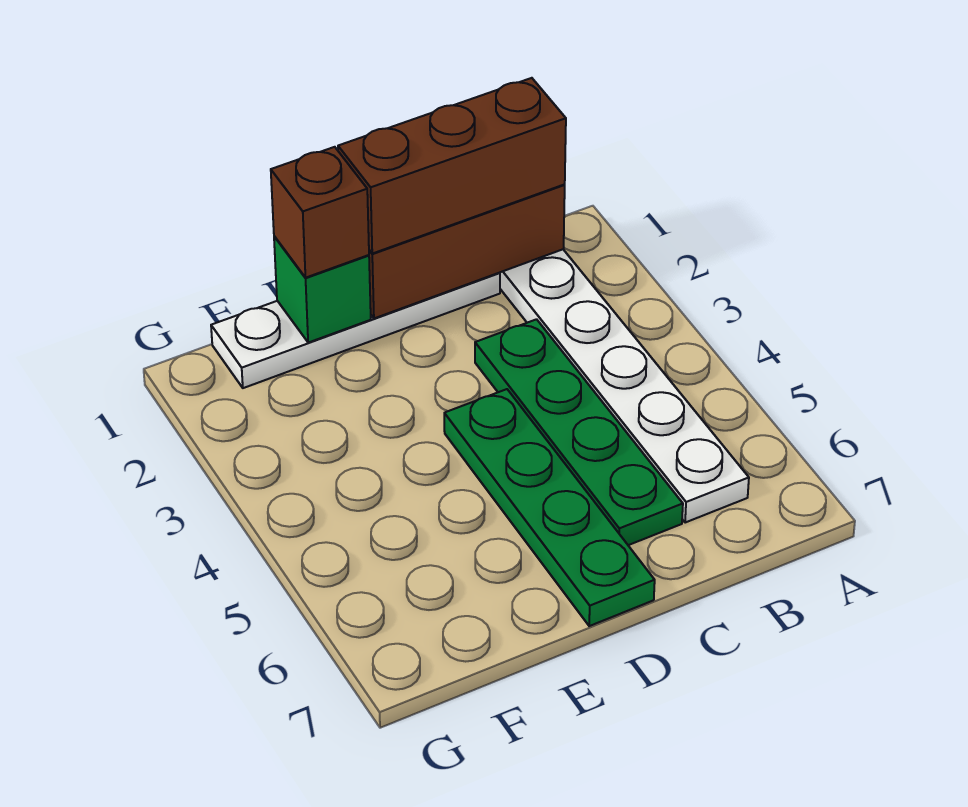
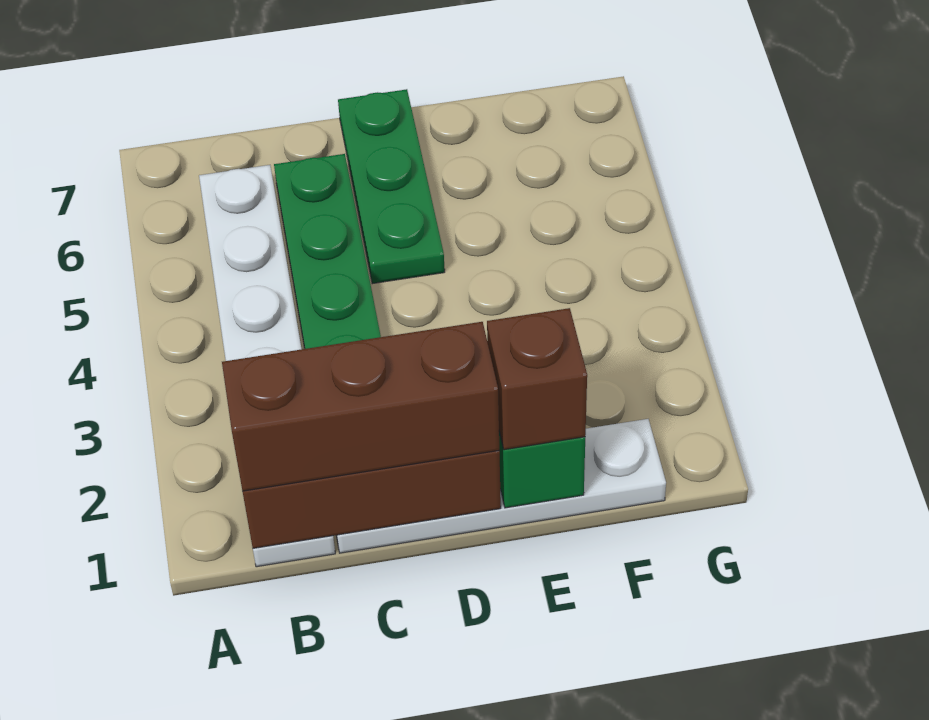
green plate D4:D7 level 1 -> green plate D5:D7 level 1

